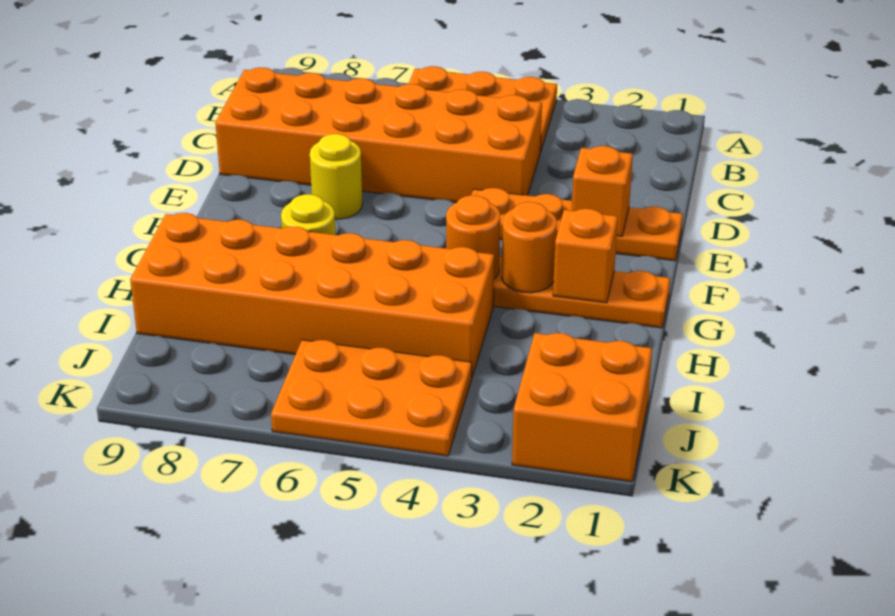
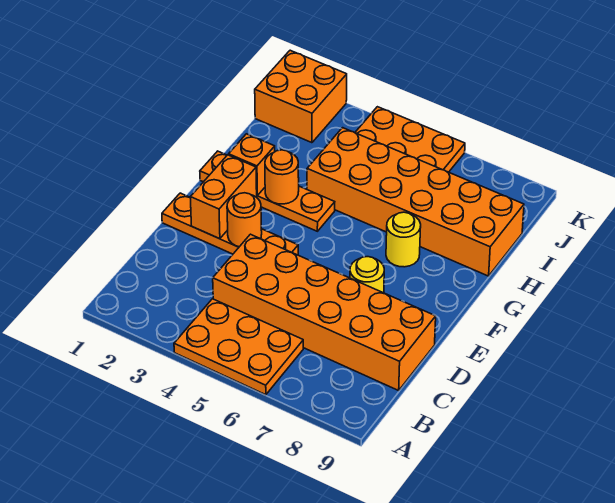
orange brick E2 level 2 -> orange brick E2:F2 level 2
orange round brick G4 level 2 -> orange round brick E3 level 2

